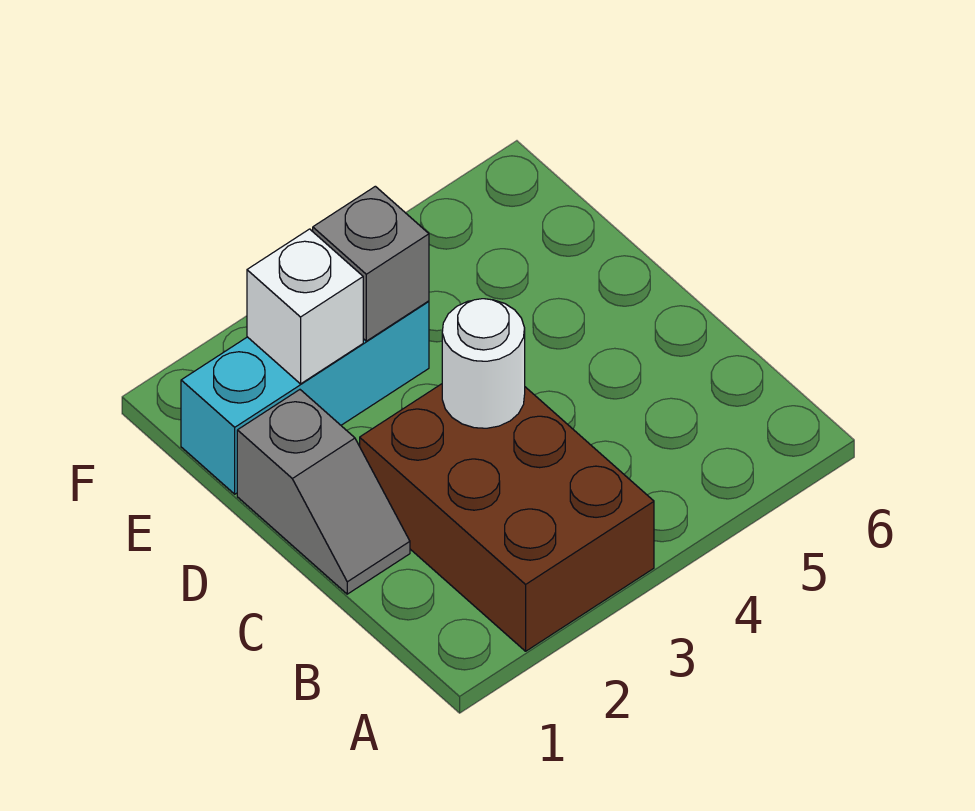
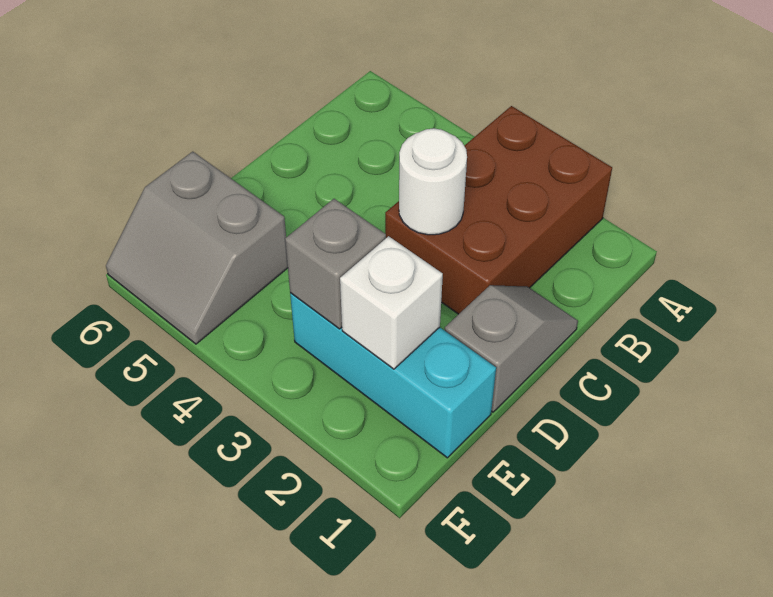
none -> grey slope E5:F6 level 1 top E

